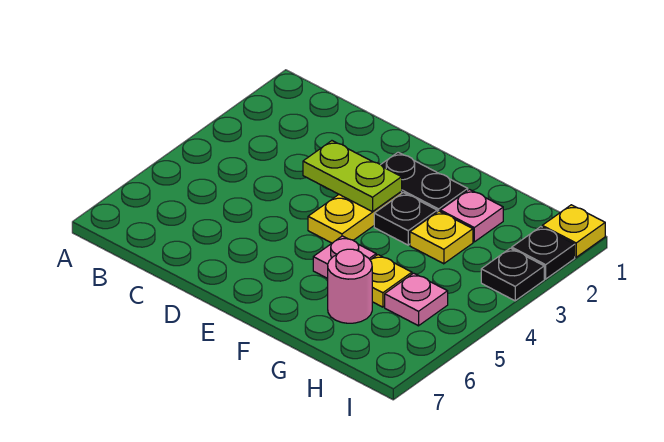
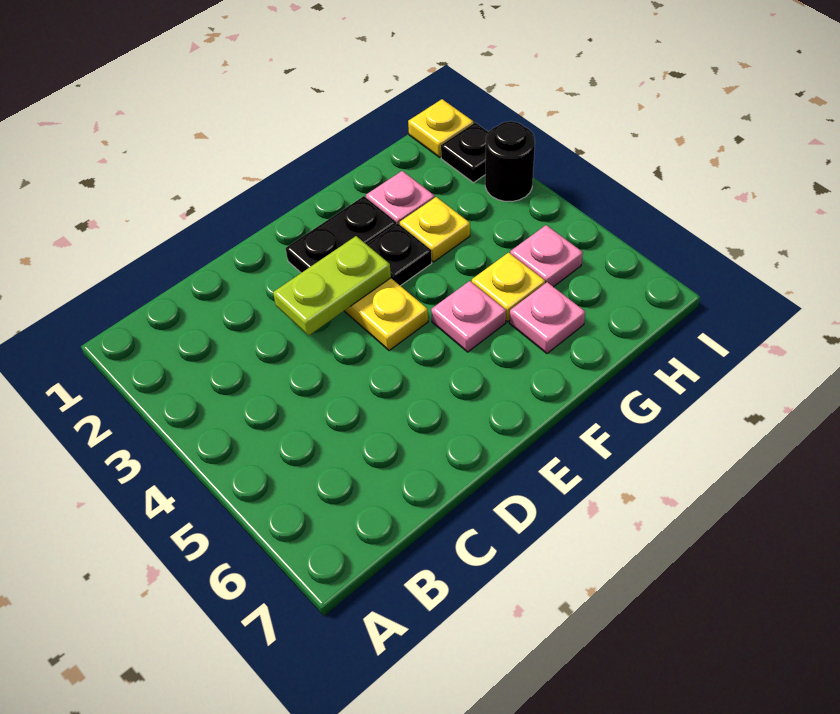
pink round brick G6 level 1 -> pink plate G6 level 1
black plate I3 level 1 -> black round brick I3 level 1

